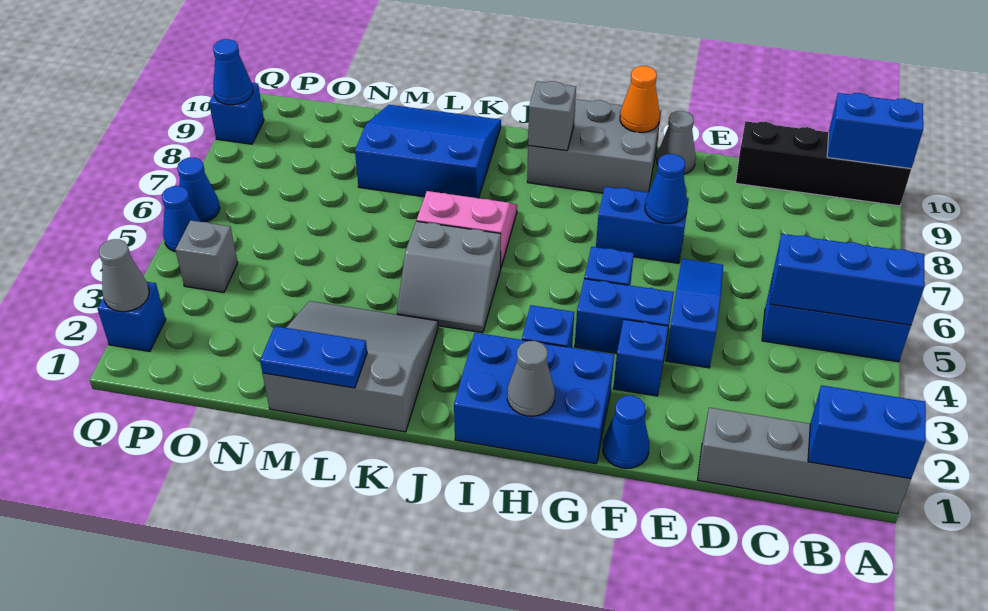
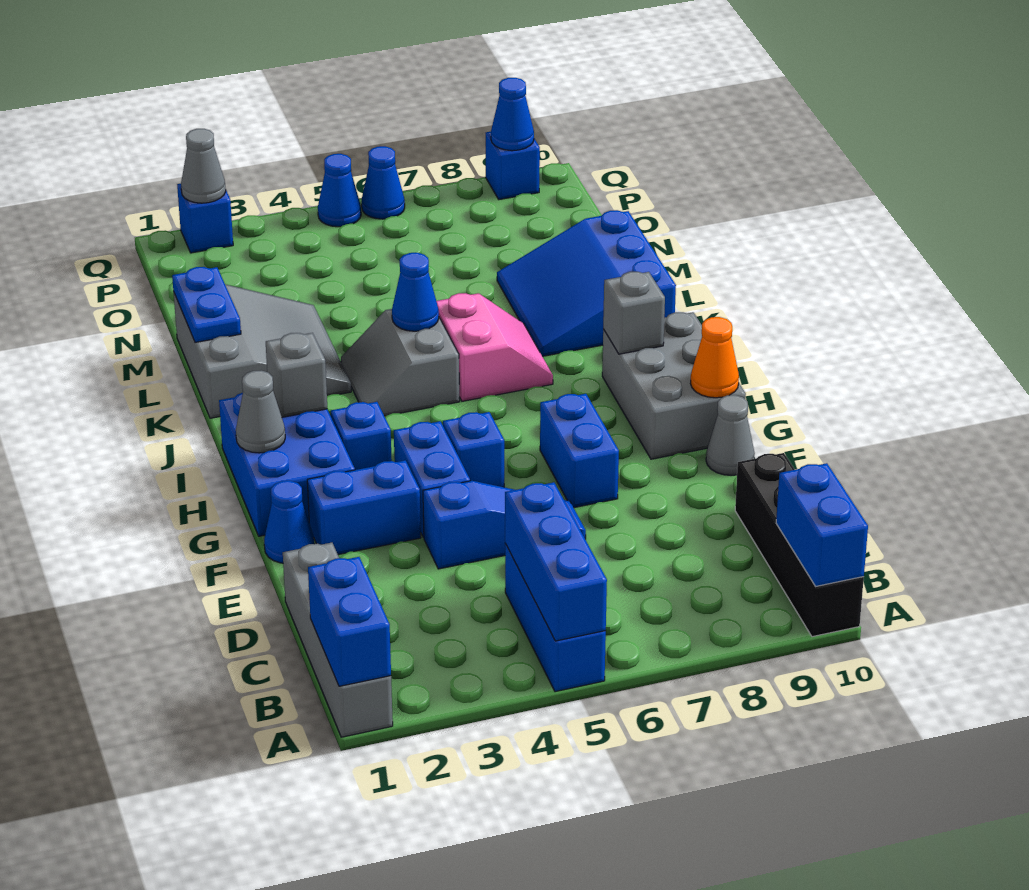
blue brick F3 level 1 -> blue brick F2:F3 level 1
blue cone F7 level 2 -> blue cone K5 level 2
blue slope K8:M10 level 1 top 8 -> blue slope K8:M10 level 1 top 10
grey brick P4 level 1 -> grey brick I2 level 2

